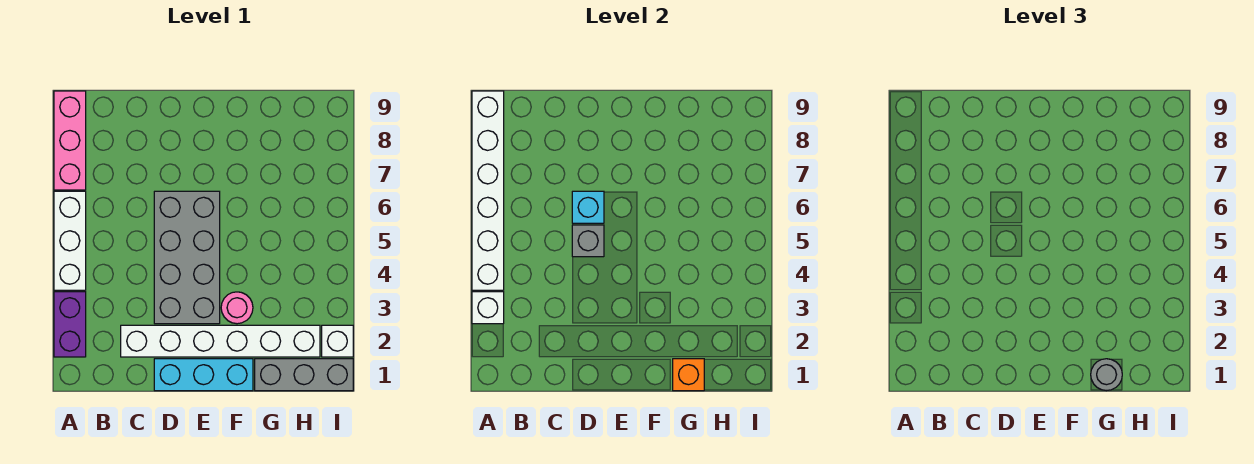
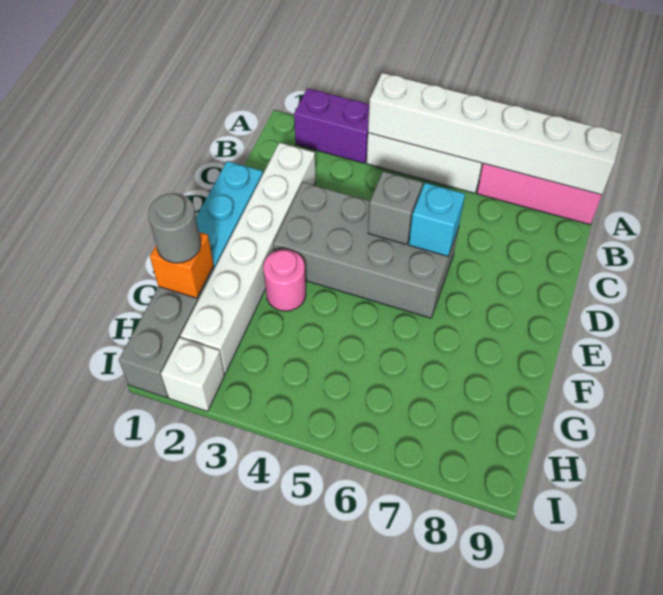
white brick A3 level 2 -> none

